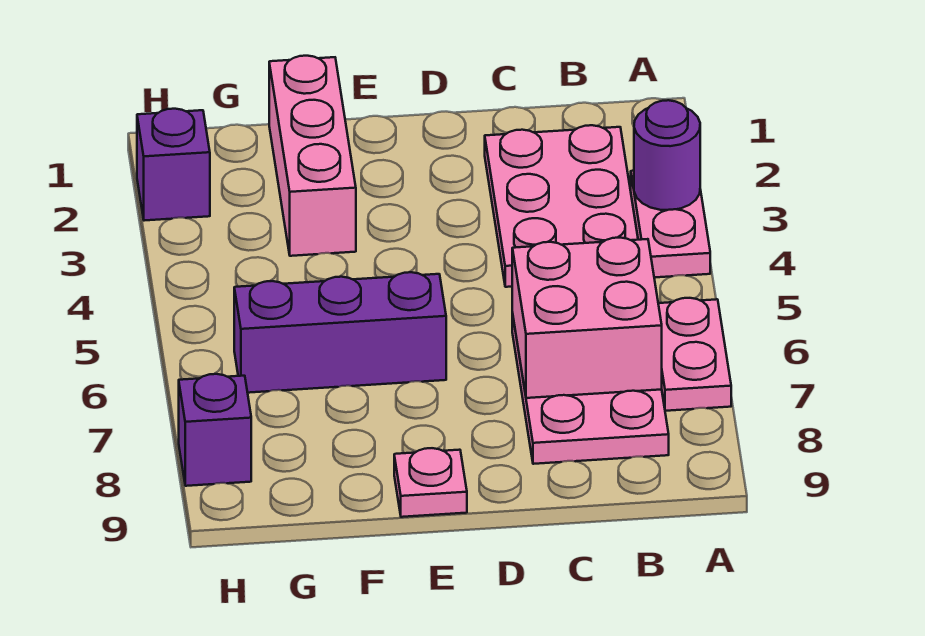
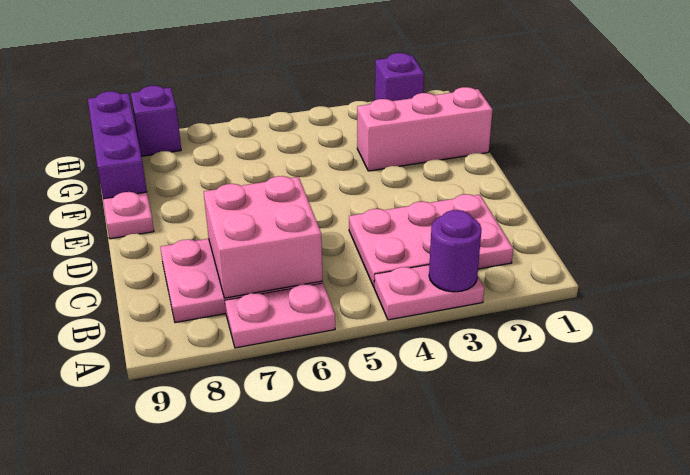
purple brick E6:G6 level 1 -> purple brick F9:H9 level 1

